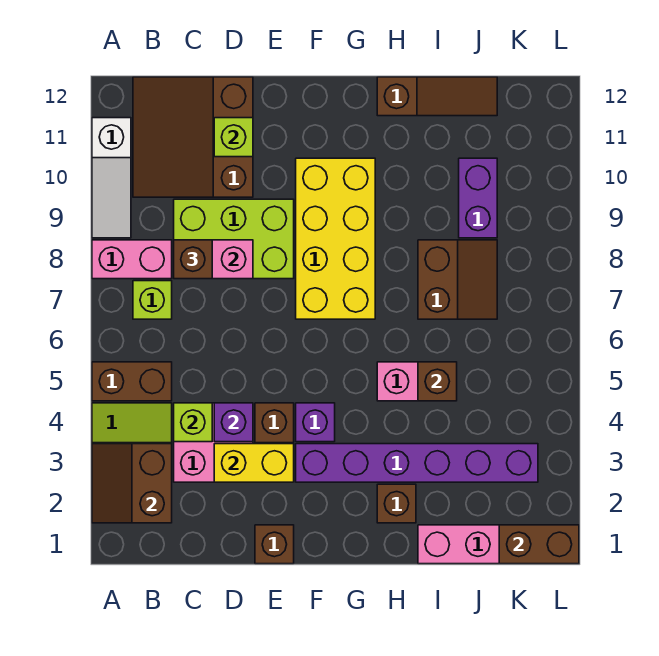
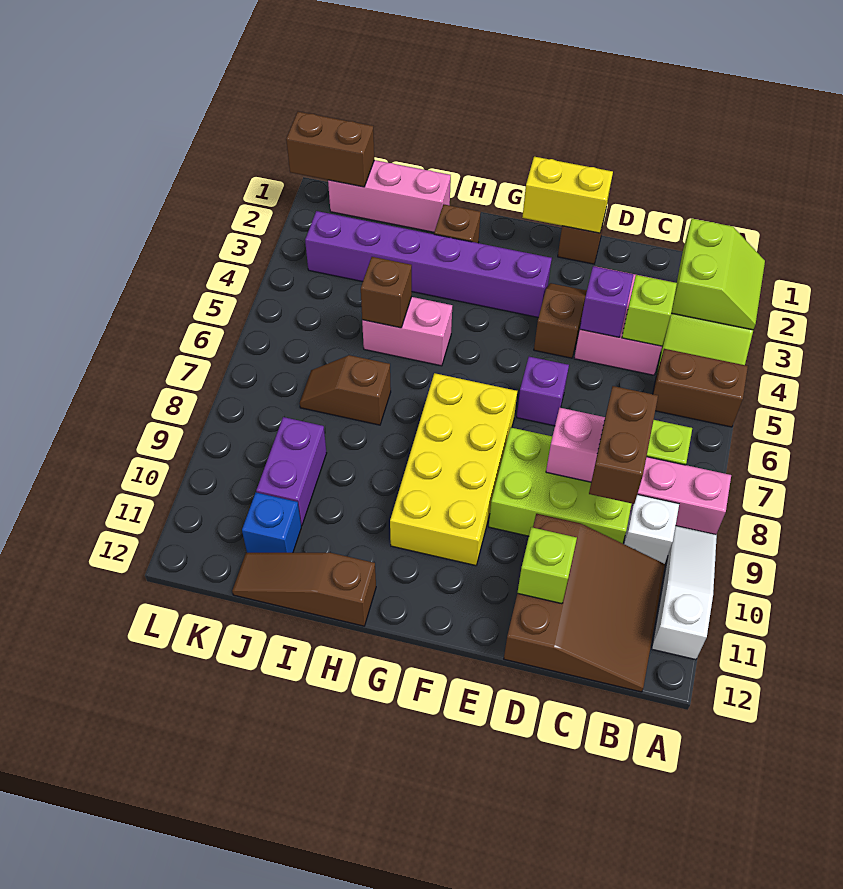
brown slope A2:B3 level 2 top B -> lime slope A2:B3 level 2 top B
none -> white brick B9 level 1
brown brick C8 level 3 -> brown brick C8:C9 level 3
yellow brick D3:E3 level 2 -> yellow brick E1:F1 level 2
purple brick F4 level 1 -> purple brick E6 level 1
brown slope I7:J8 level 1 top I -> brown slope I7:J7 level 1 top I
none -> blue brick J11 level 1

